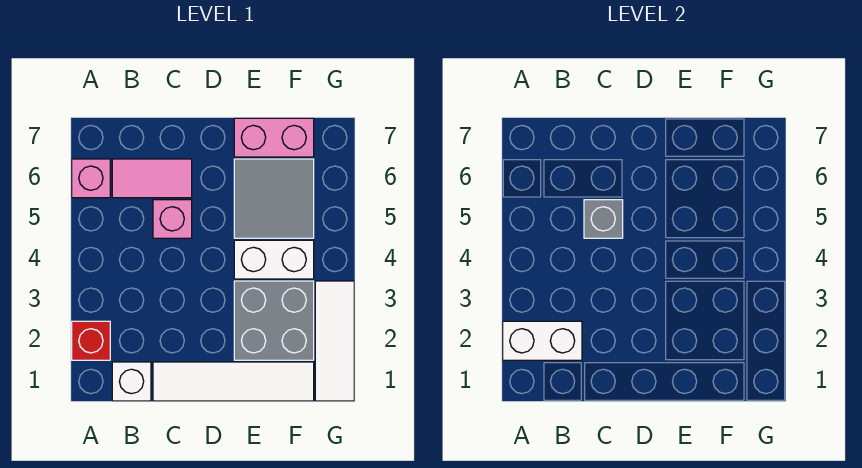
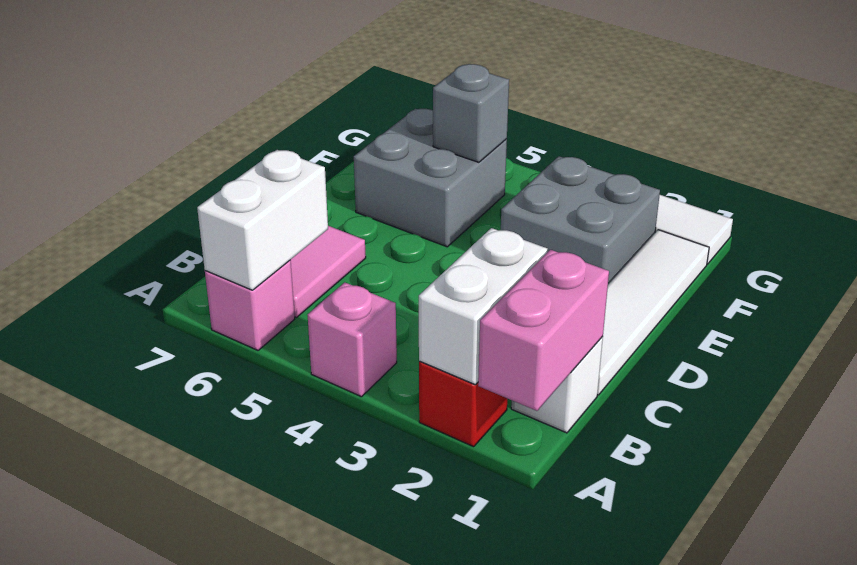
pink brick C5 level 1 -> pink brick A4 level 1
grey brick C5 level 2 -> grey brick F5 level 2
white brick E4:F4 level 1 -> white brick A6:B6 level 2
grey tile E5:F6 level 1 -> grey brick E5:F6 level 1
pink brick E7:F7 level 1 -> pink brick A1:B1 level 2

